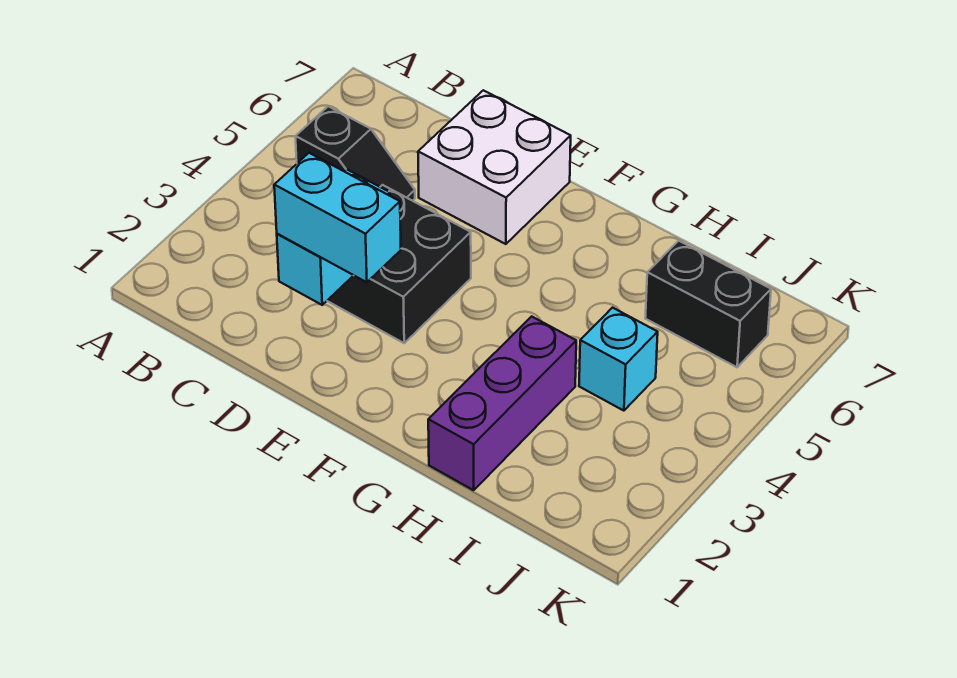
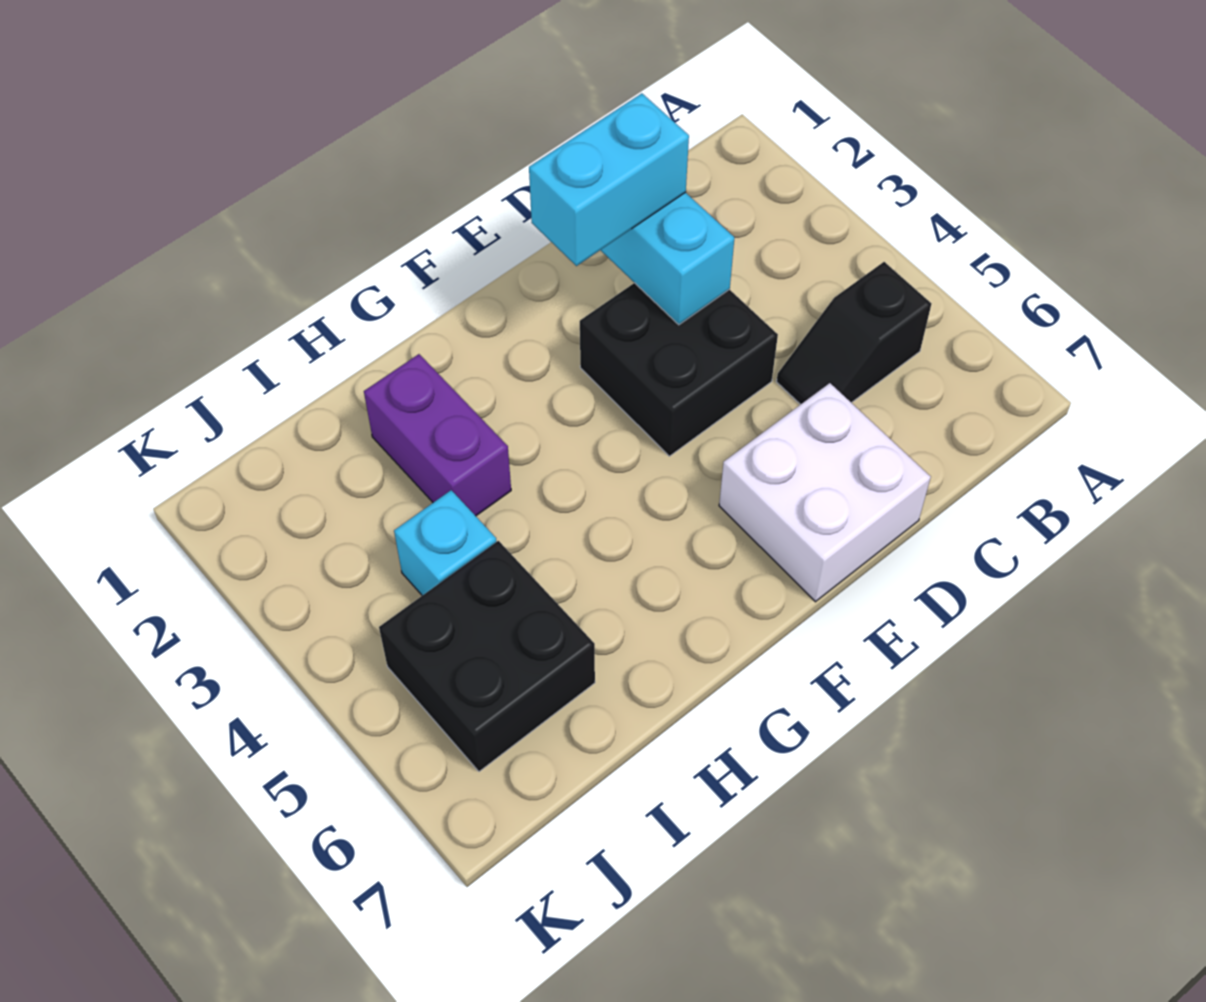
purple brick H1:H3 level 1 -> purple brick H2:H3 level 1
black brick I6:J6 level 1 -> black brick I5:J6 level 1

